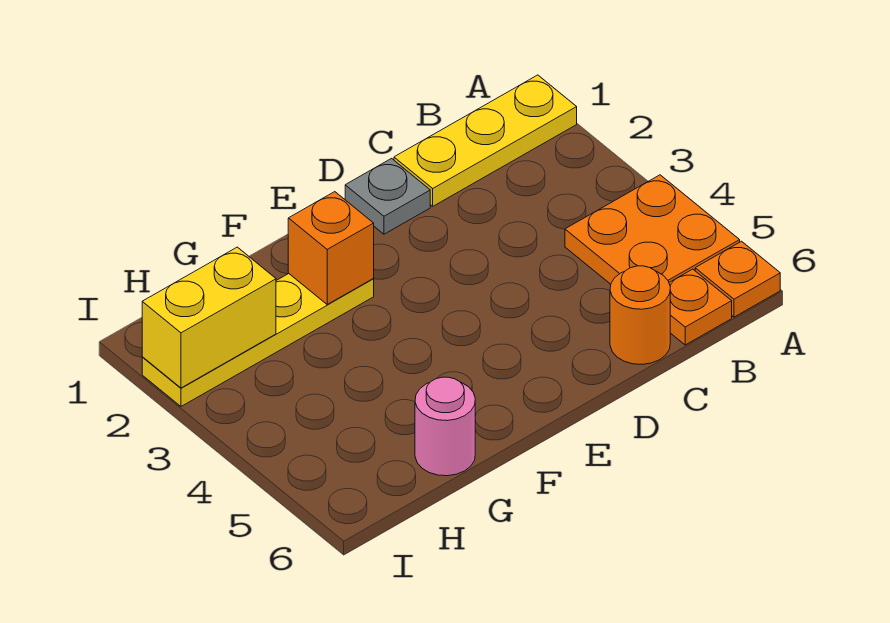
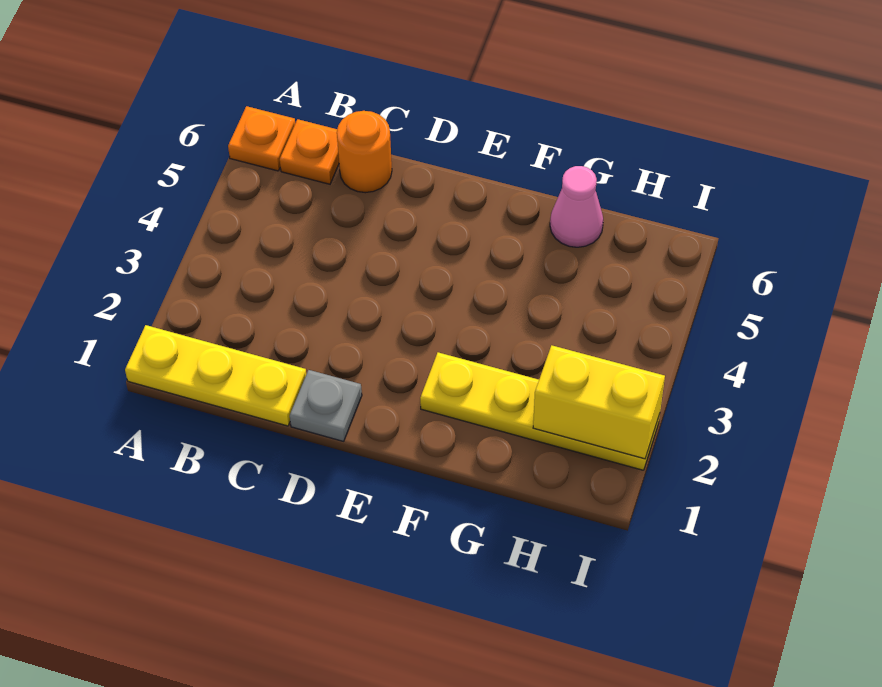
orange plate A4:B5 level 1 -> none
orange brick F2 level 2 -> none
pink round brick G6 level 1 -> pink cone G6 level 1

